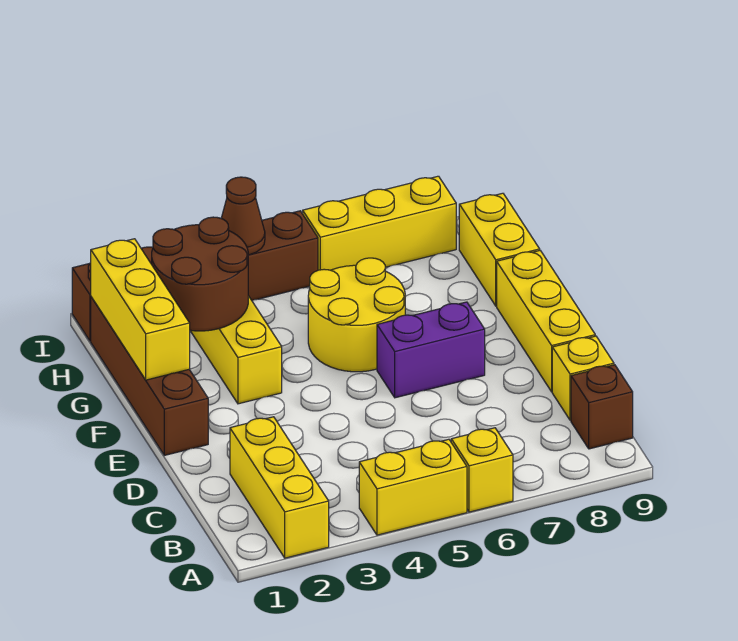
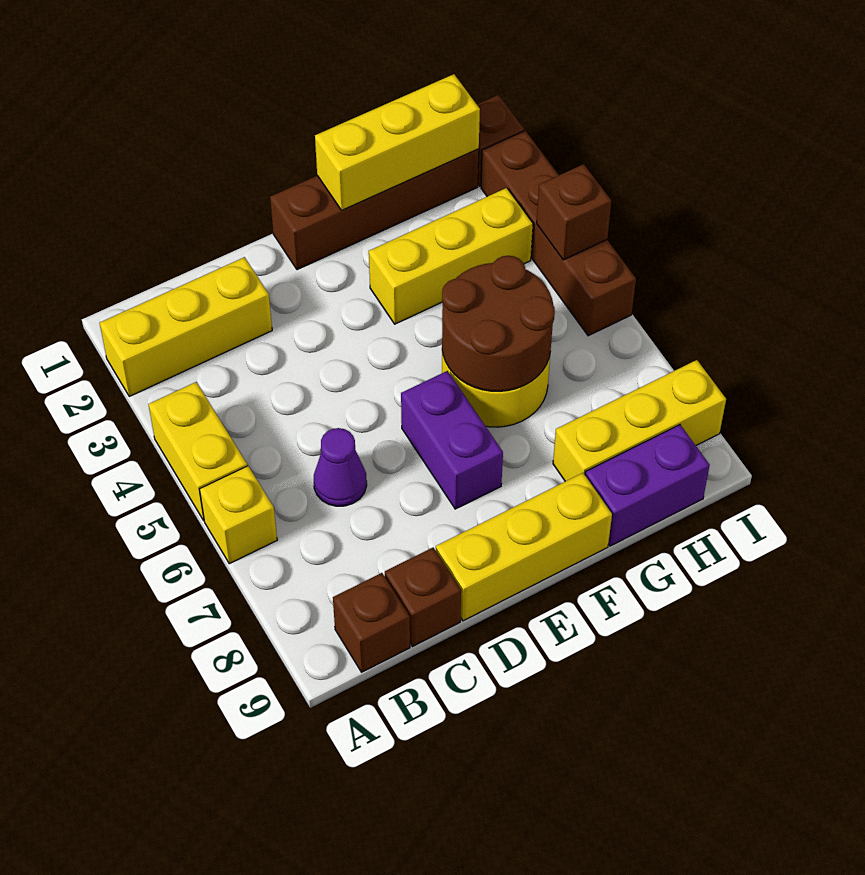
none -> purple cone C6 level 1
yellow brick C9 level 1 -> brown brick C9 level 1
brown round brick G2:H3 level 2 -> brown round brick F5:G6 level 2
yellow brick G9:H9 level 1 -> purple brick G9:H9 level 1
brown cone I4 level 2 -> brown brick I4 level 2
yellow brick I6:I8 level 1 -> yellow brick G8:I8 level 1

